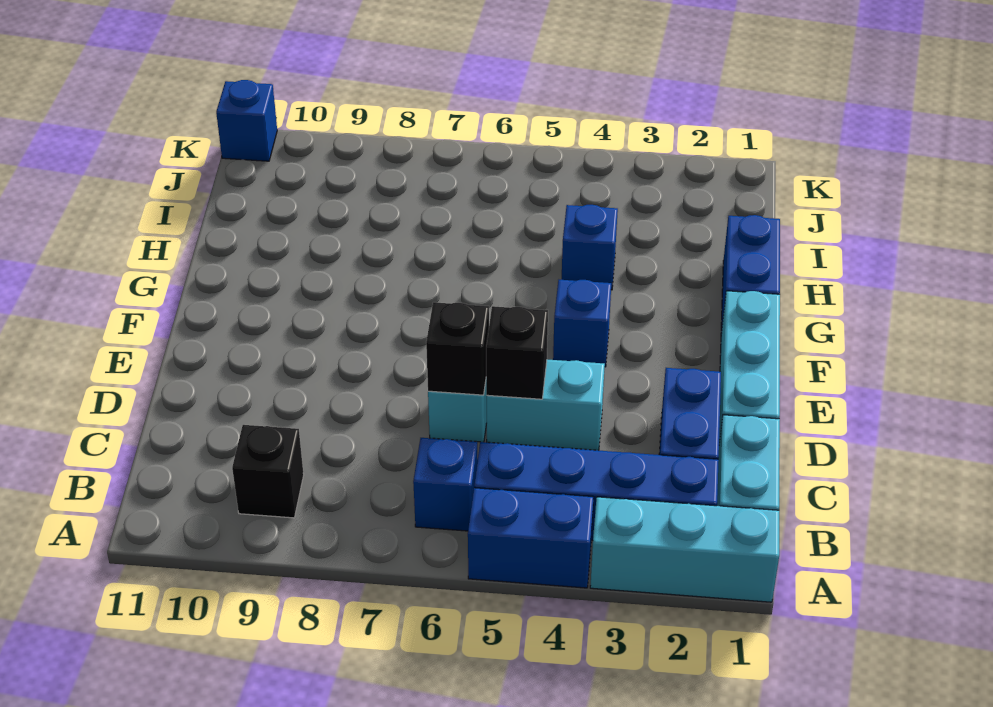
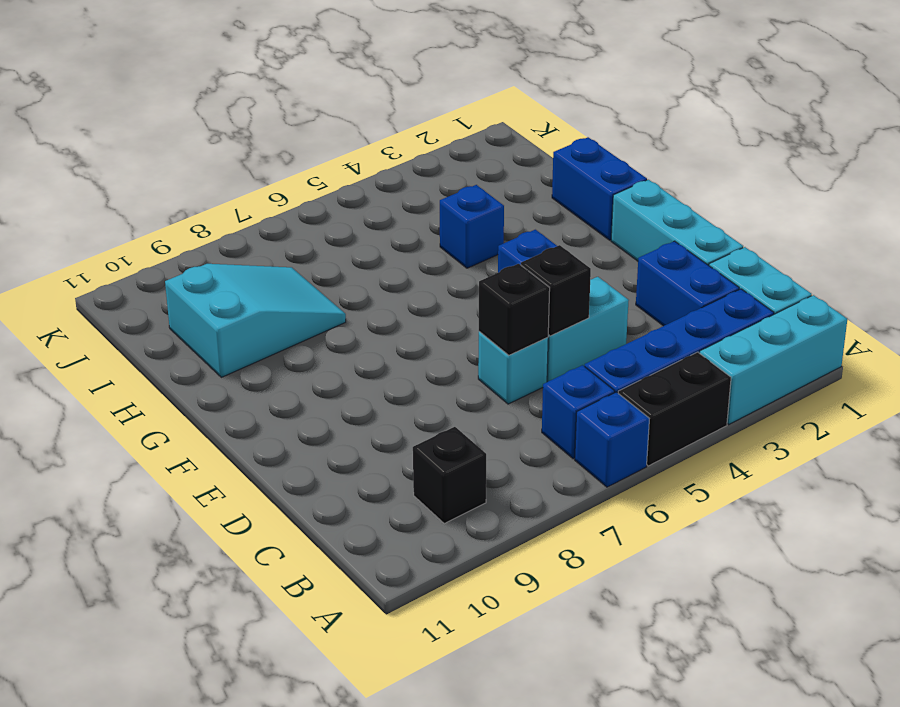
blue brick A4:A5 level 1 -> black brick A4:A5 level 1
none -> cyan slope H8:I10 level 1 top 10
blue brick K11 level 1 -> blue brick A6 level 1

